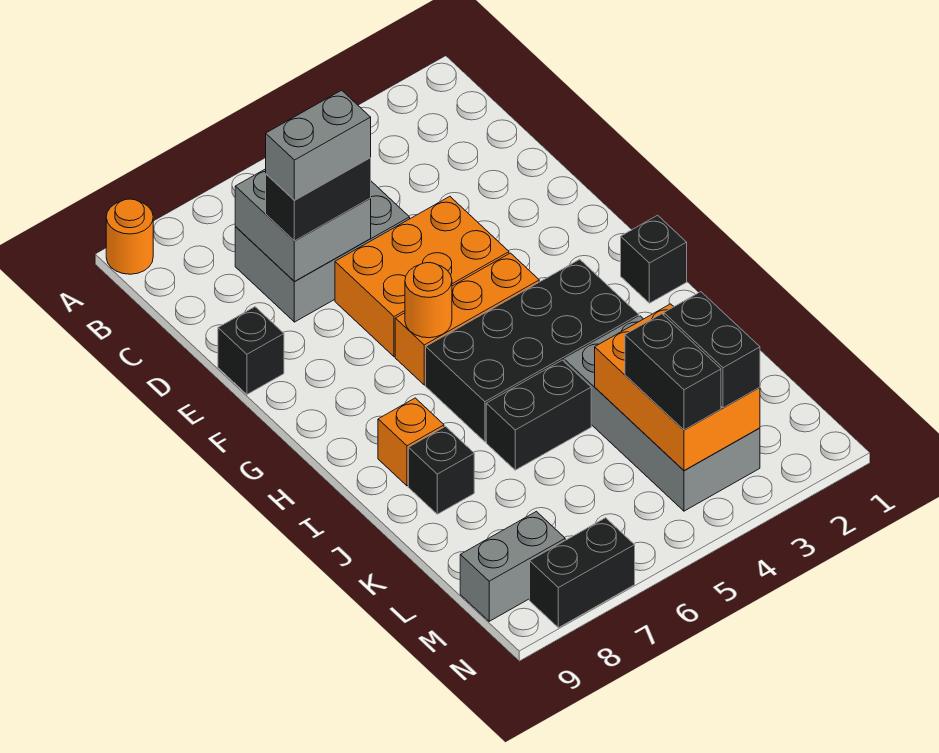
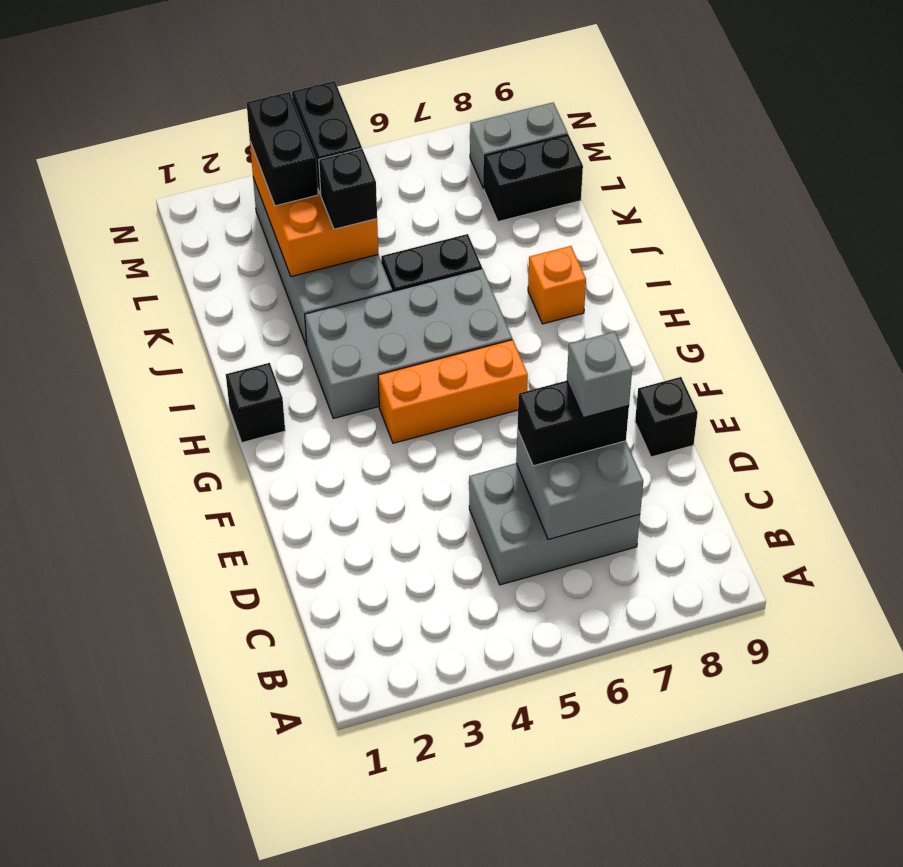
orange round brick A9 level 1 -> none
grey brick D6:D7 level 4 -> grey brick D7 level 4
orange brick E4:F6 level 1 -> none
orange round brick G6 level 2 -> none
black brick H3:I6 level 1 -> grey brick H3:I6 level 1
black brick J8 level 1 -> black brick K4 level 3
black brick N7:N8 level 1 -> black brick L8:L9 level 1

